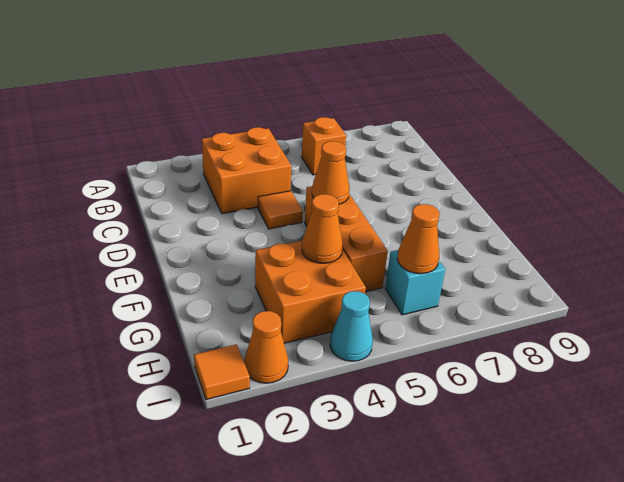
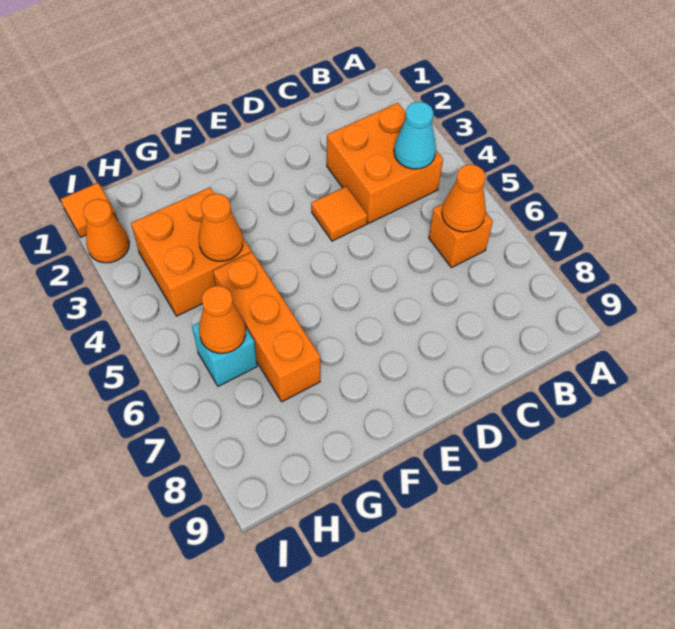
orange brick E5:G5 level 1 -> orange brick G5:G7 level 1
orange cone E5 level 2 -> orange cone B6 level 2
cyan cone I4 level 1 -> cyan cone B4 level 2

